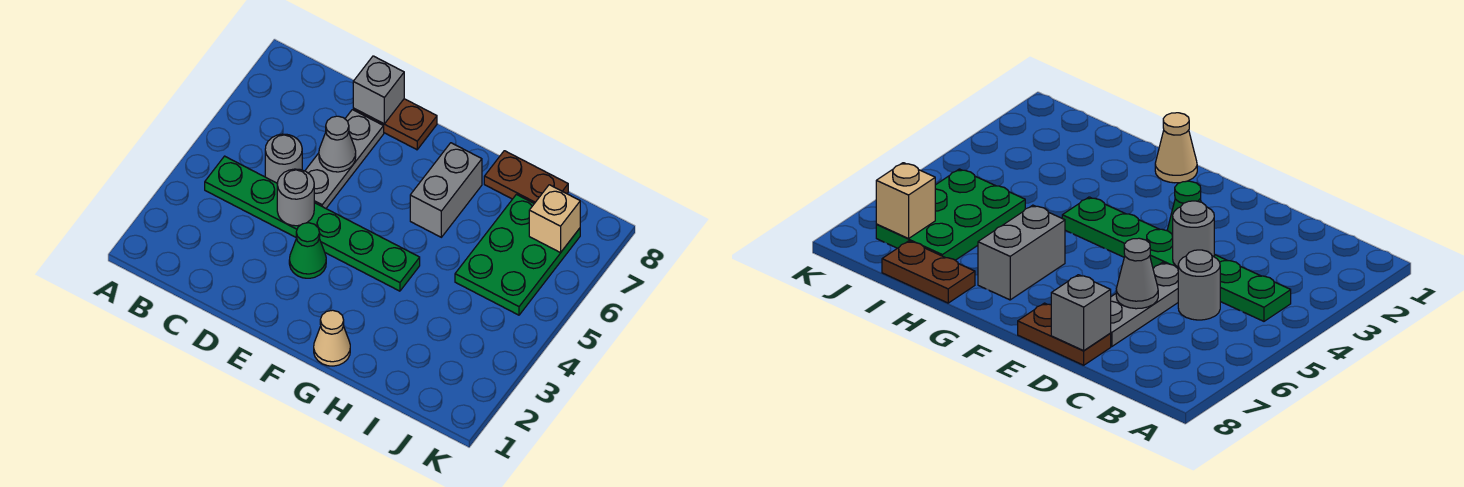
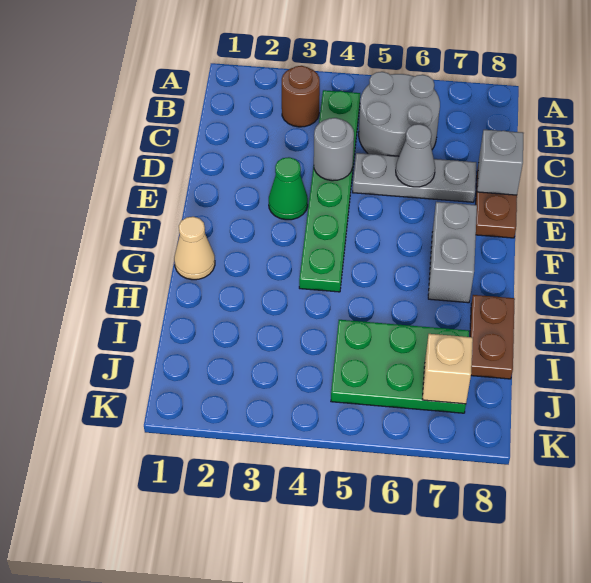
none -> brown round brick B3 level 1
grey round brick C5 level 1 -> grey round brick B5:C6 level 1
grey brick G6:G7 level 1 -> grey brick F7:G7 level 1

